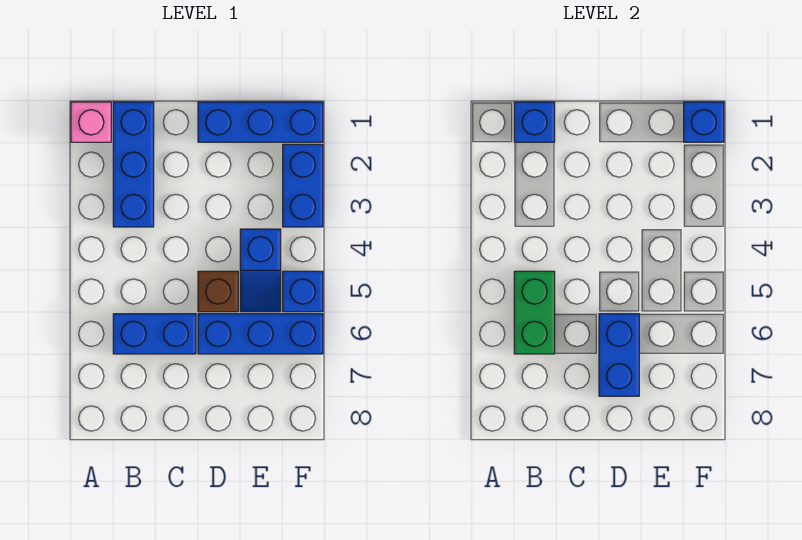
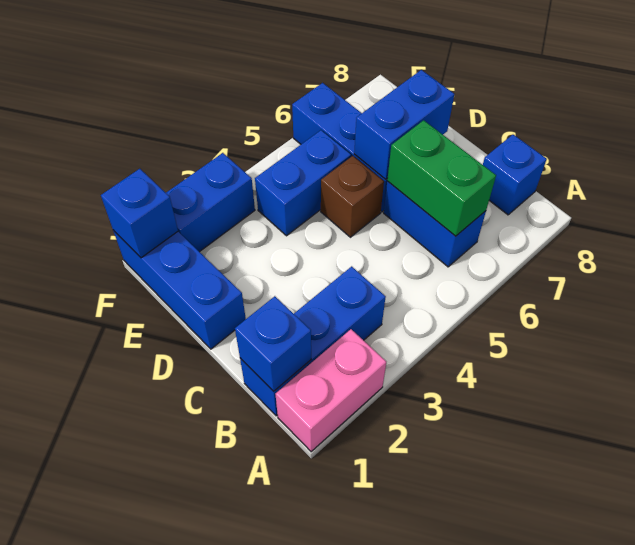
pink brick A1 level 1 -> pink brick A1:A2 level 1
green brick B5:B6 level 2 -> green brick B6:C6 level 2
blue slope E4:E5 level 1 top 4 -> blue brick E4:E5 level 1
blue brick F5 level 1 -> blue brick B8 level 1

